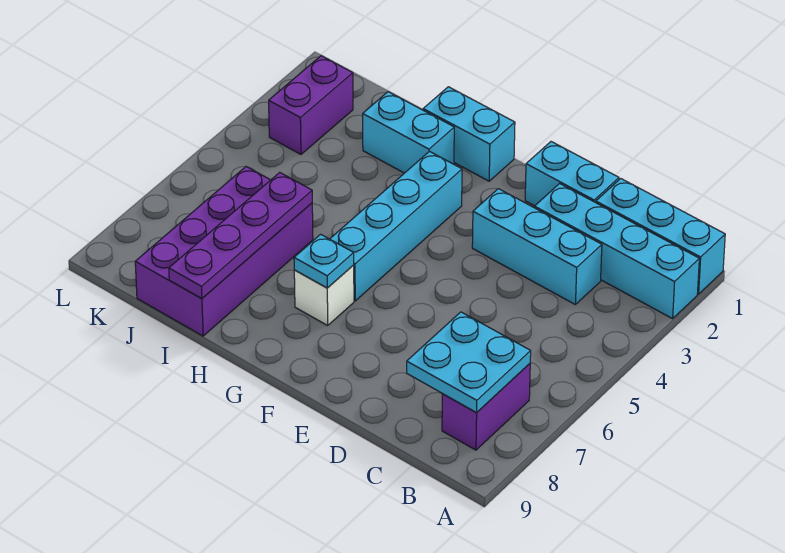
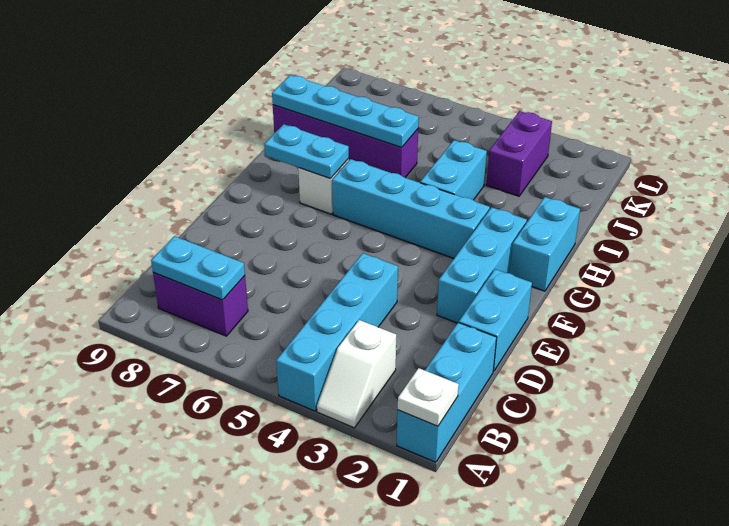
none -> white plate A1 level 2
cyan brick A2:D2 level 1 -> cyan brick A4:D4 level 1
none -> white slope A3:B3 level 1 top B
cyan plate B7:C8 level 2 -> cyan plate B7:B8 level 2
cyan brick C3:E3 level 1 -> cyan brick E2:G2 level 1
cyan plate G7 level 2 -> cyan plate G7:G8 level 2
cyan brick H2:I2 level 1 -> cyan brick H4:I4 level 1
purple brick I6:J9 level 1 -> purple brick I6:I9 level 1
purple plate I6:I9 level 2 -> cyan plate I6:I9 level 2
purple brick K2:K3 level 1 -> purple brick J3:K3 level 1

